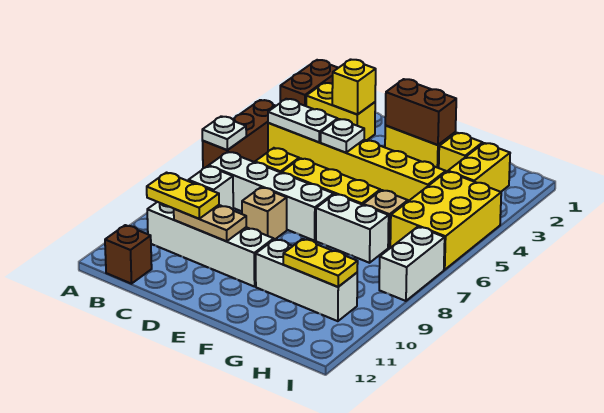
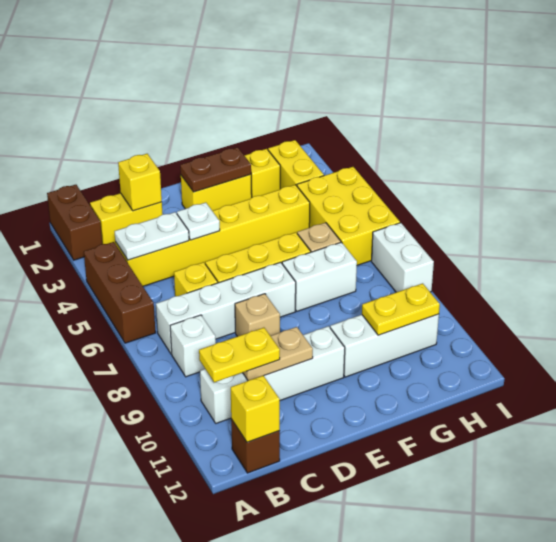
white plate A6 level 2 -> none
none -> yellow brick B12 level 2
brown brick E2:F2 level 2 -> brown plate E2:F2 level 2

